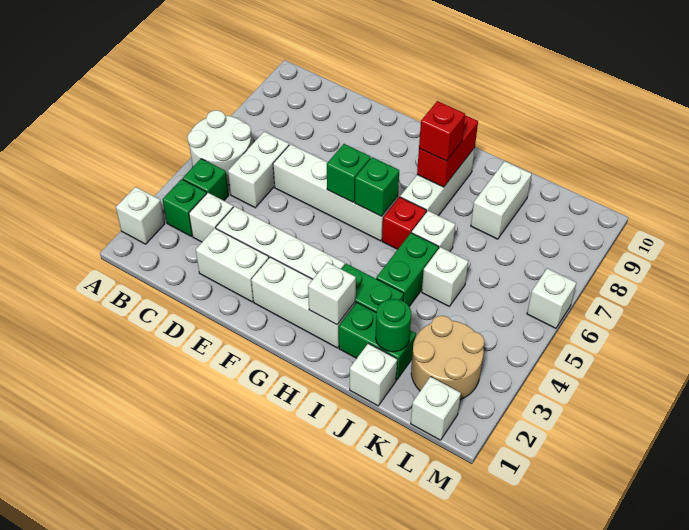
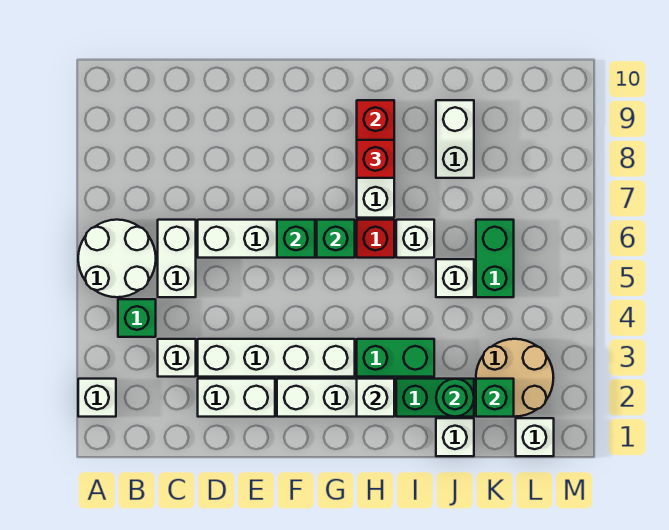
green brick B3 level 1 -> green brick K2 level 2
green brick I4:I5 level 1 -> green brick K5:K6 level 1
white brick M6 level 1 -> none

